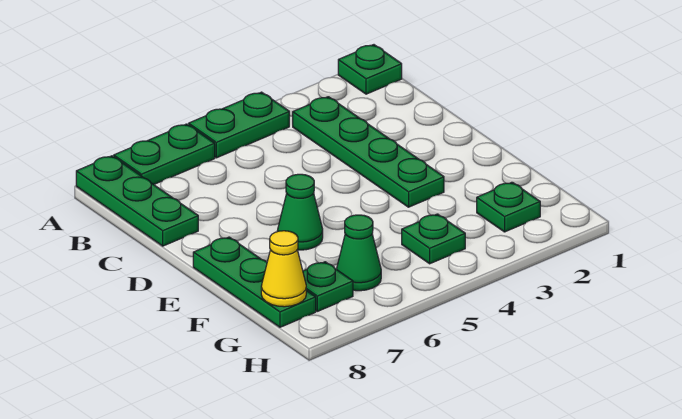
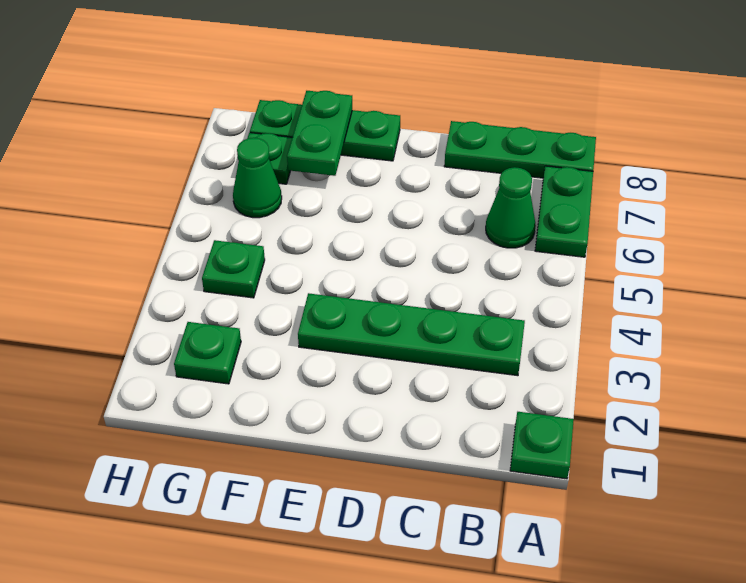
green plate A4:A5 level 1 -> green plate F7:F8 level 2
green cone E6 level 1 -> green cone B6 level 1
yellow cone G8 level 2 -> none

